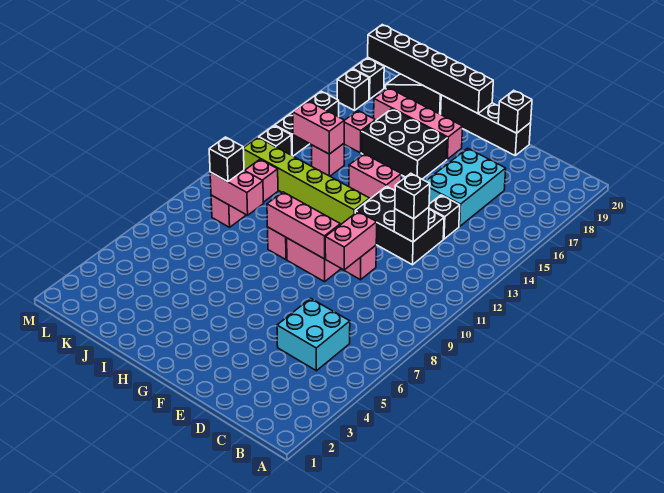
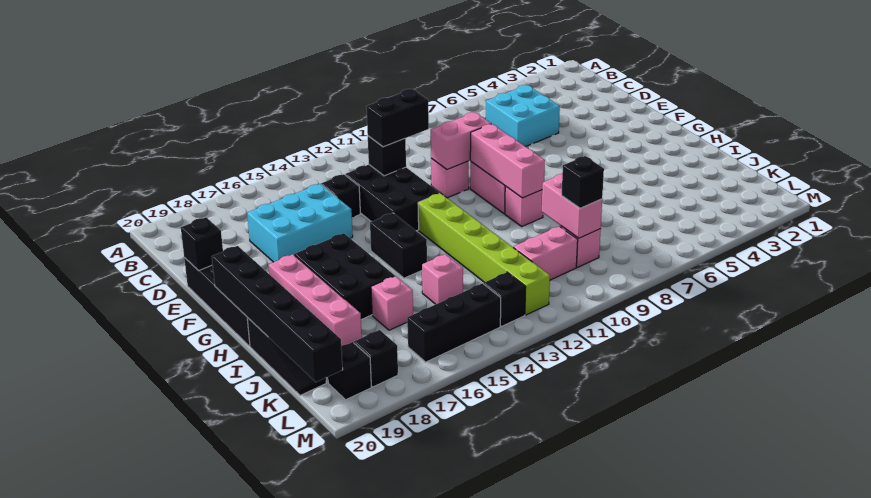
black brick D12 level 3 -> black brick D11:D12 level 3
pink brick G14:H14 level 1 -> black brick G14:H14 level 1
pink brick J14:K14 level 2 -> none

